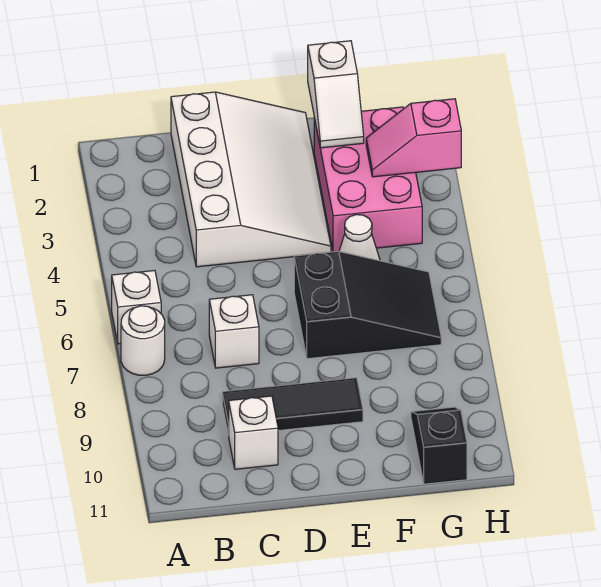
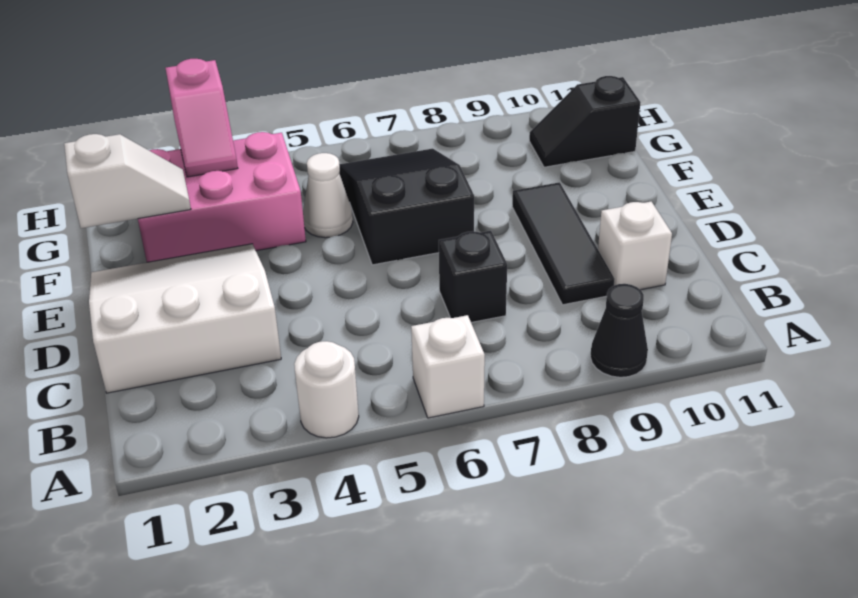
white round brick A7 level 1 -> white round brick A4 level 1
none -> black cone A9 level 1
white slope C1:E4 level 1 top C -> white slope C1:E3 level 1 top C
white brick C7 level 1 -> black brick C7 level 1

